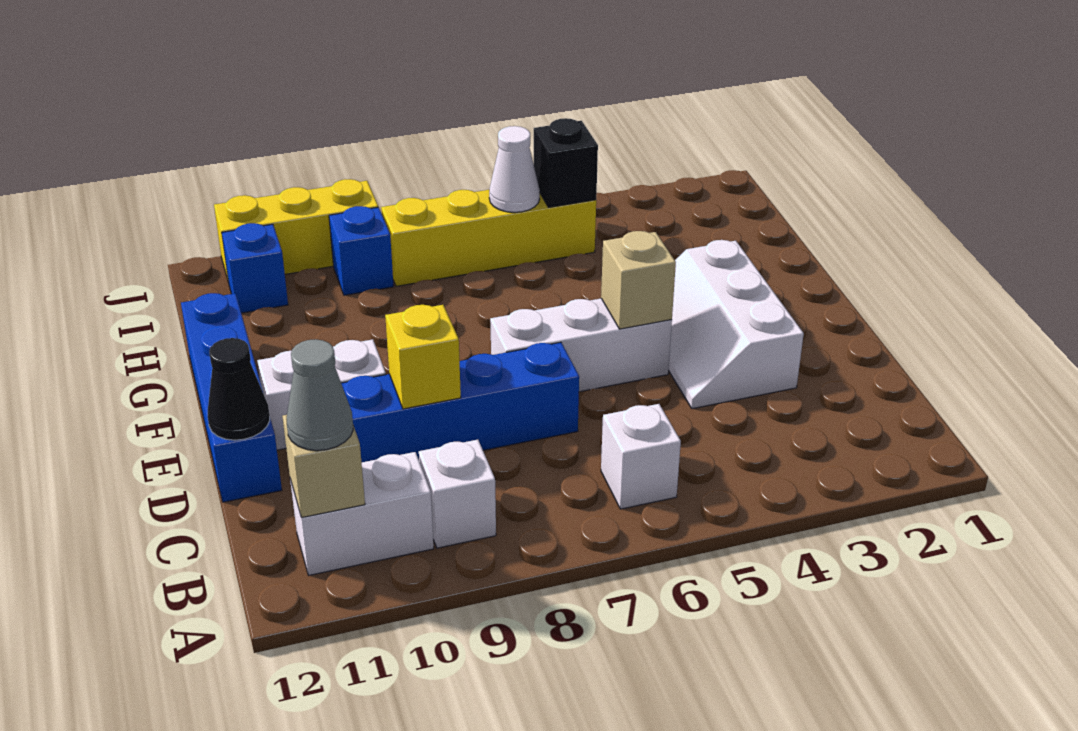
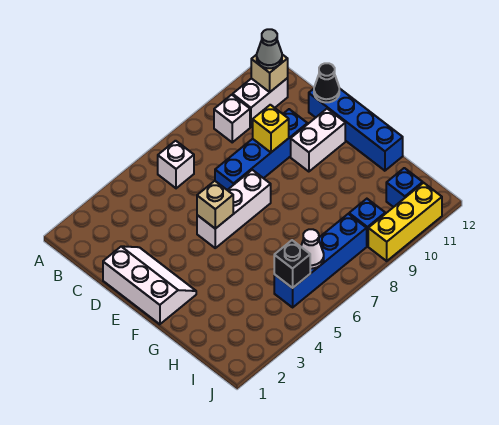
white slope D3:F4 level 1 top 3 -> white slope D1:F2 level 1 top 1
yellow brick I5:I8 level 1 -> blue brick I5:I8 level 1

